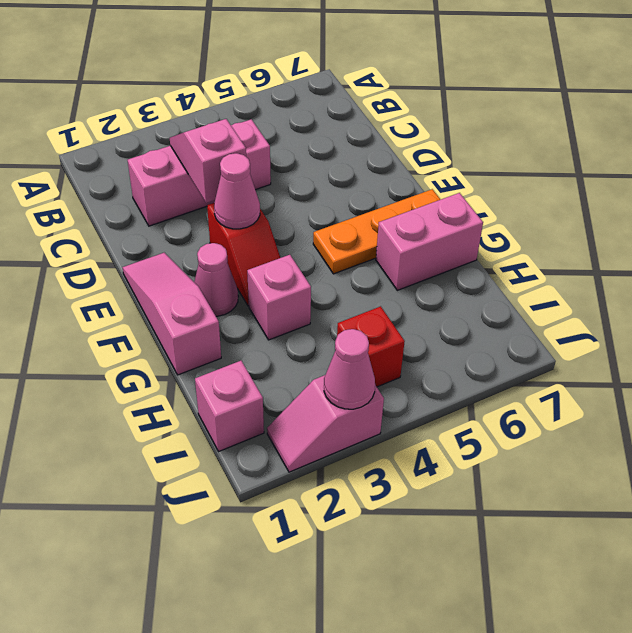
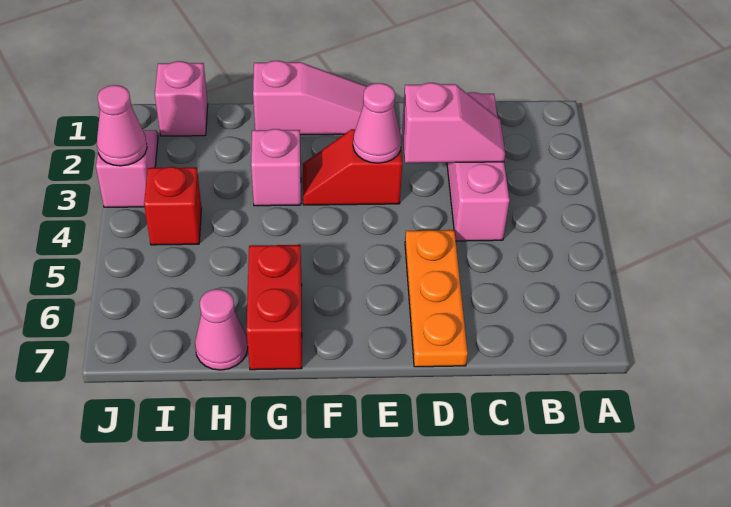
pink cone F2 level 1 -> pink cone H7 level 1
orange plate F5:F7 level 1 -> orange plate D5:D7 level 1
pink brick G6:G7 level 1 -> red brick G6:G7 level 1

